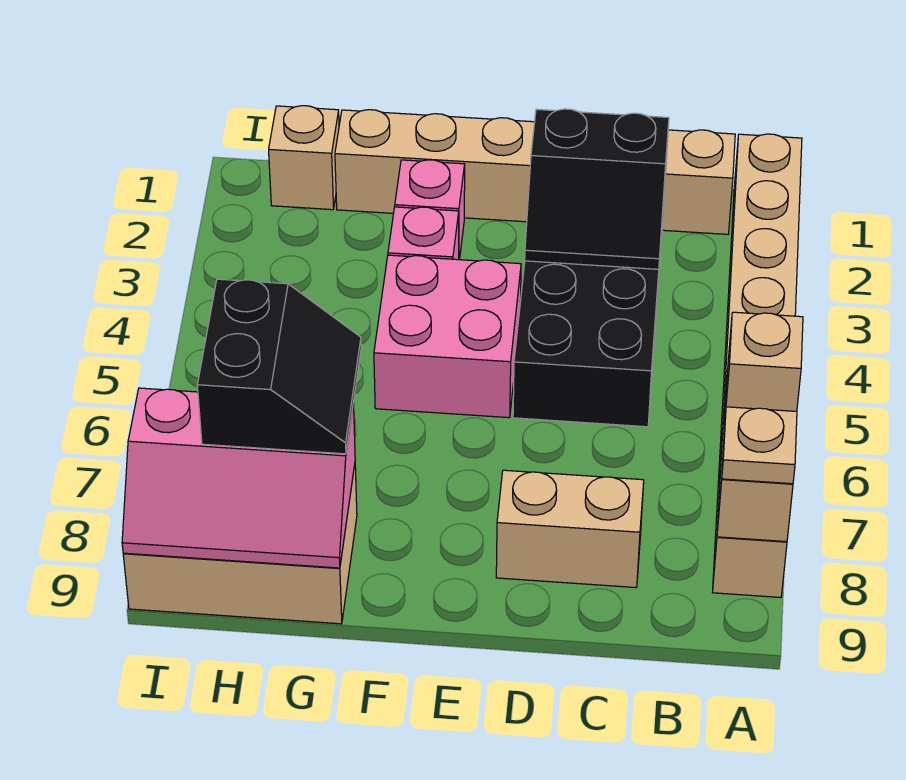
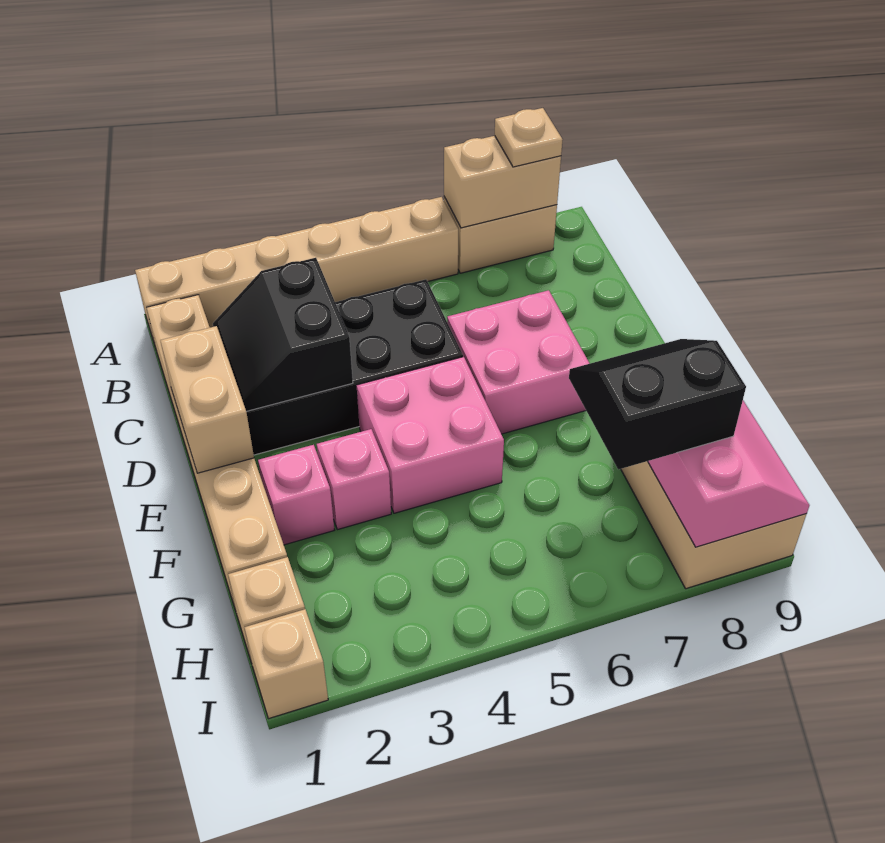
tan brick A7 level 3 -> tan brick I1 level 1
black slope C2:D3 level 2 top 2 -> black slope C2:D3 level 2 top 3
tan brick C8:D8 level 1 -> tan brick D1:E1 level 2
none -> pink brick D6:E7 level 1

